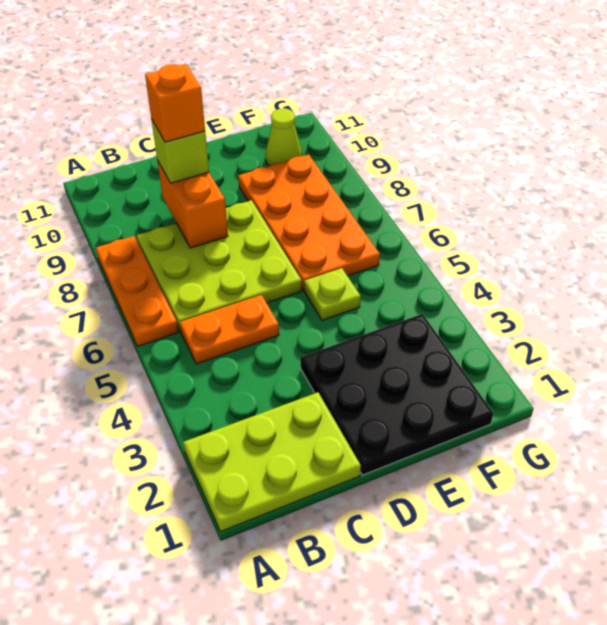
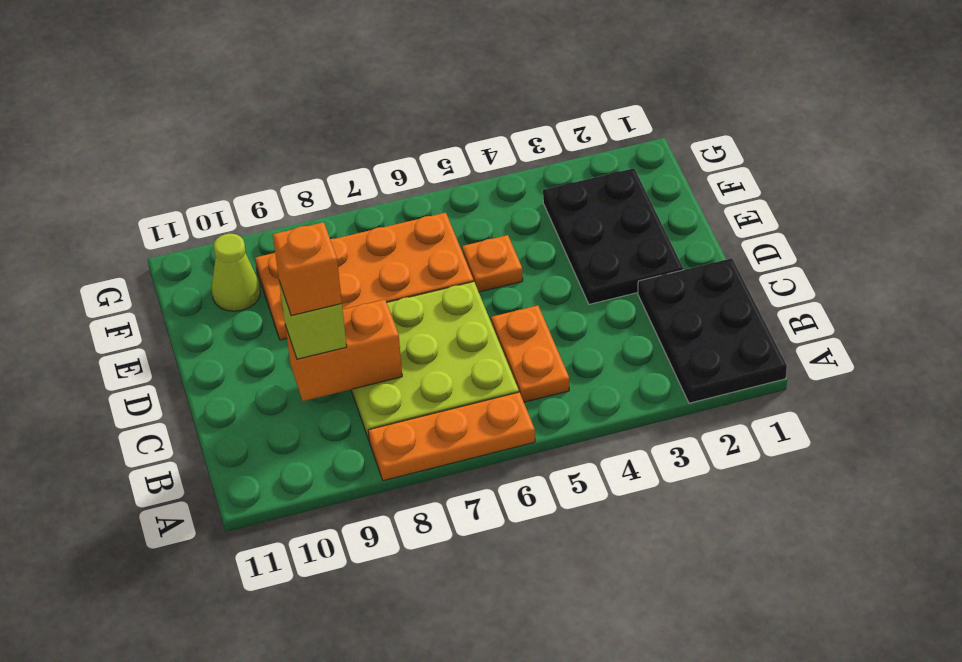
lime plate A1:C2 level 1 -> black plate A1:C2 level 1
black plate D1:F3 level 1 -> black plate D2:F3 level 1
lime plate E5 level 1 -> orange plate E5 level 1

